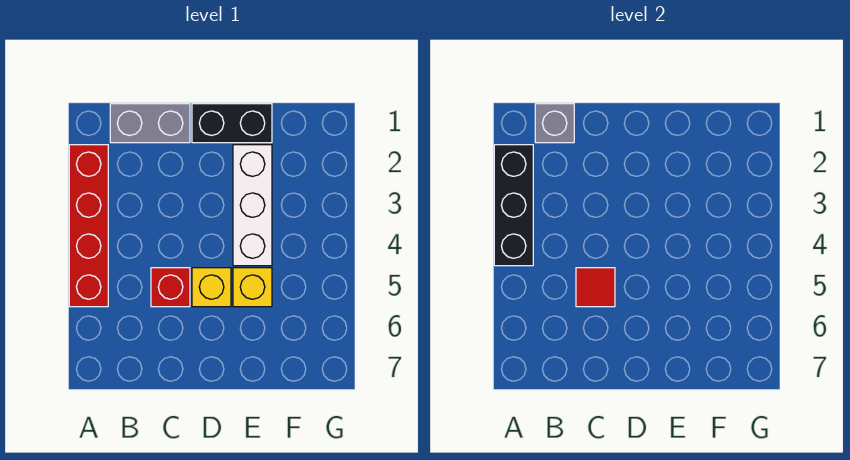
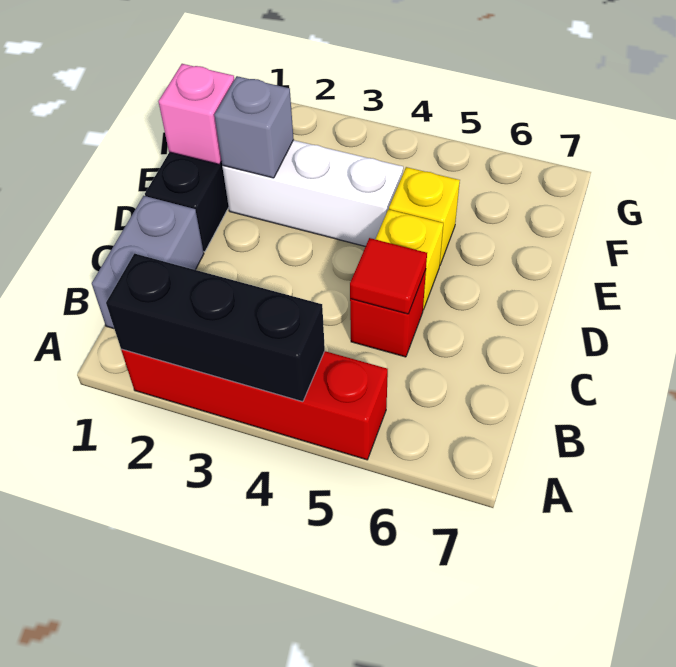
grey brick B1 level 2 -> grey brick E2 level 2
none -> pink brick E1 level 2

